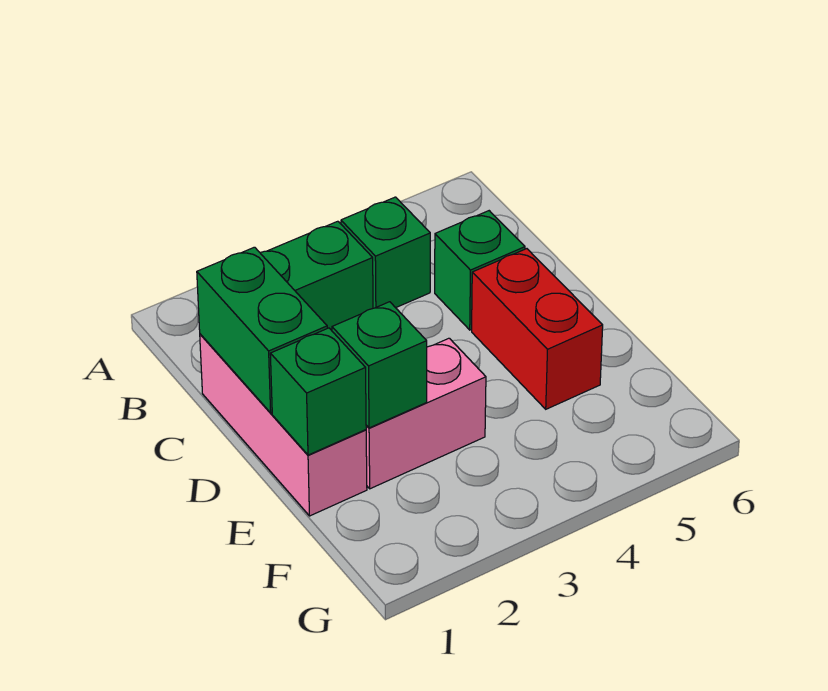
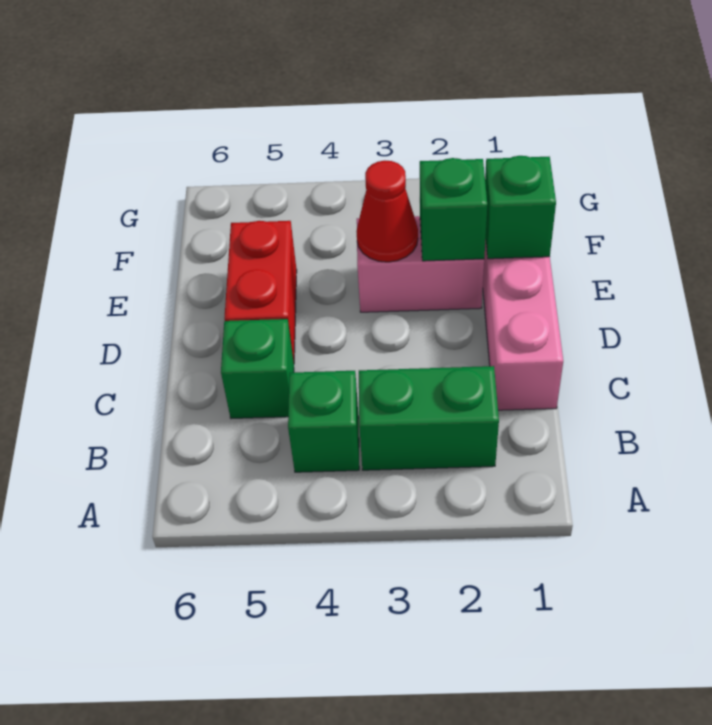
green brick C1:D1 level 2 -> none
none -> red cone E3 level 2

